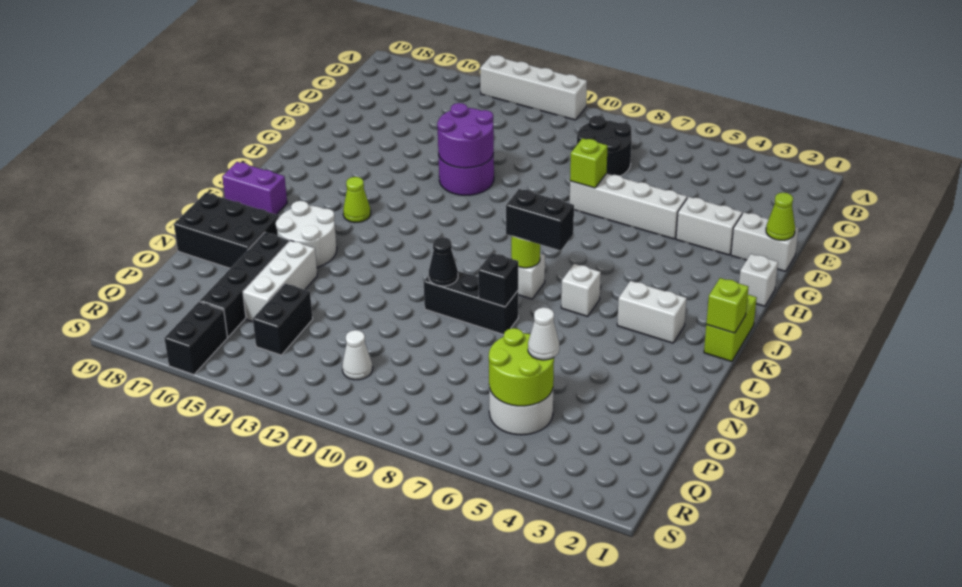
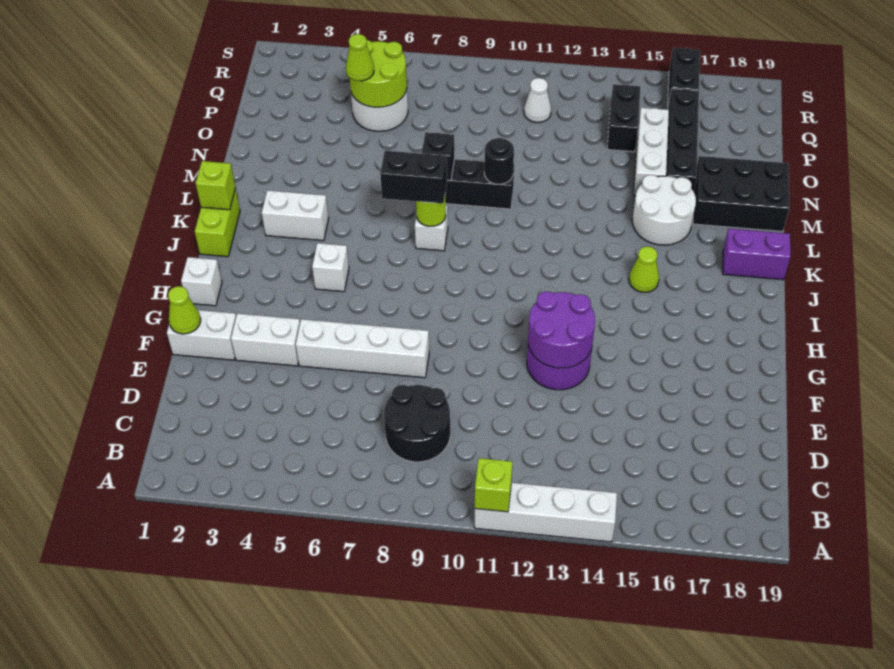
lime brick F8 level 2 -> lime brick A11 level 2
white brick K6 level 1 -> white brick I5 level 1
black cone M10 level 2 -> black round brick M10 level 2
white cone P5 level 3 -> lime cone P5 level 3

